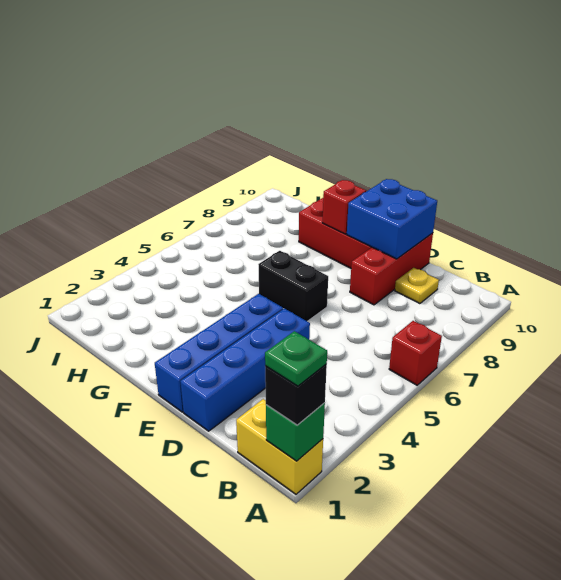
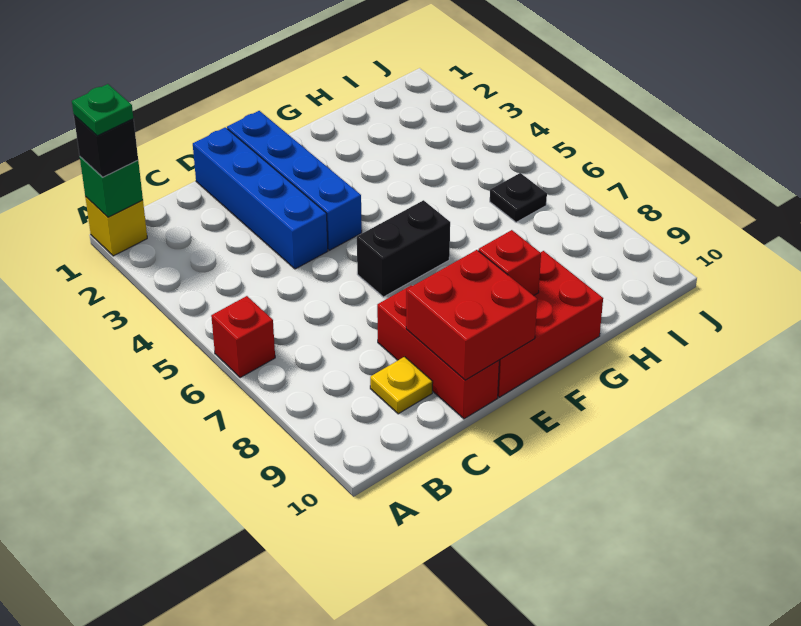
yellow brick A1:B1 level 1 -> yellow brick A1 level 1
blue brick D9:E10 level 2 -> red brick D9:E10 level 2
none -> black plate I6 level 1

